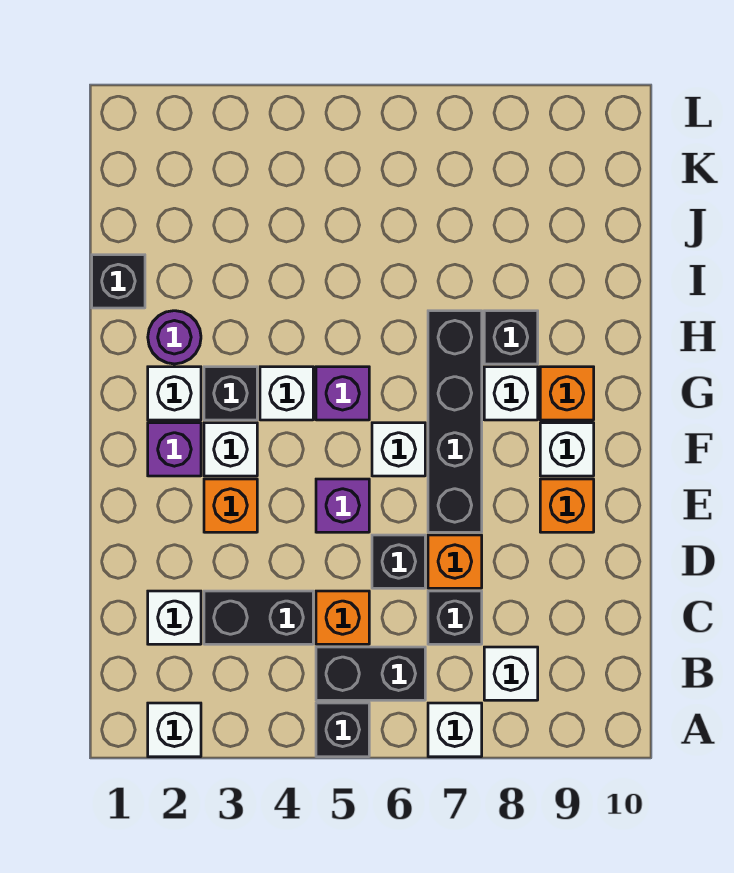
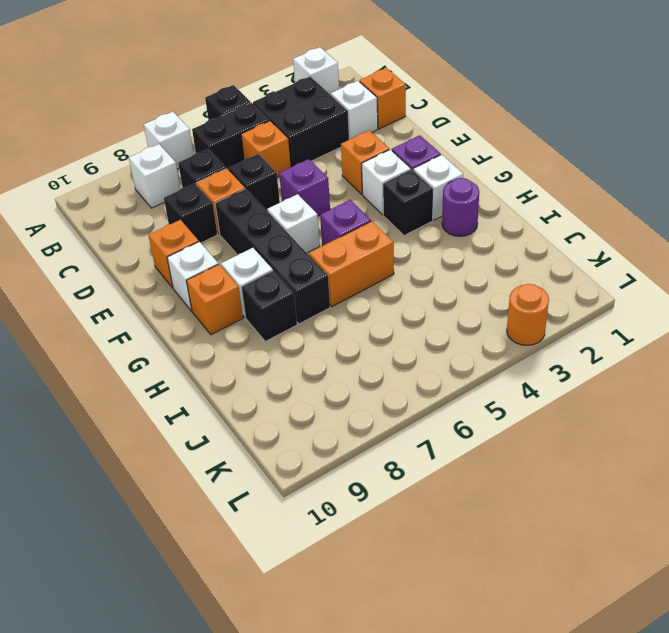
none -> orange brick C1 level 1
black brick C3:C4 level 1 -> black brick B3:C4 level 1
white brick G4 level 1 -> none
none -> orange brick H5:H6 level 1
black brick I1 level 1 -> black brick D8 level 1
none -> orange round brick L3 level 1

